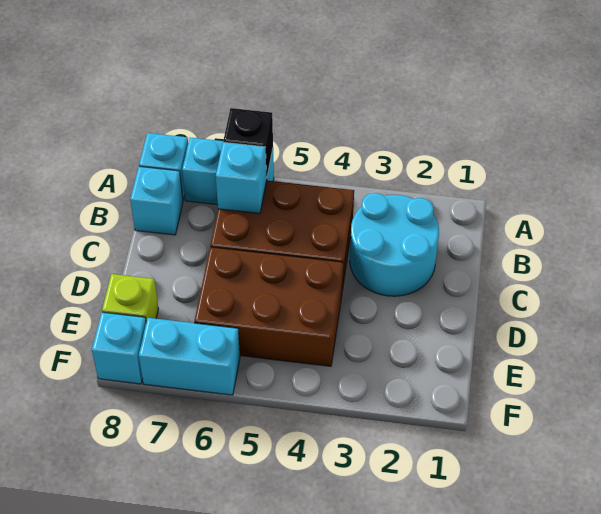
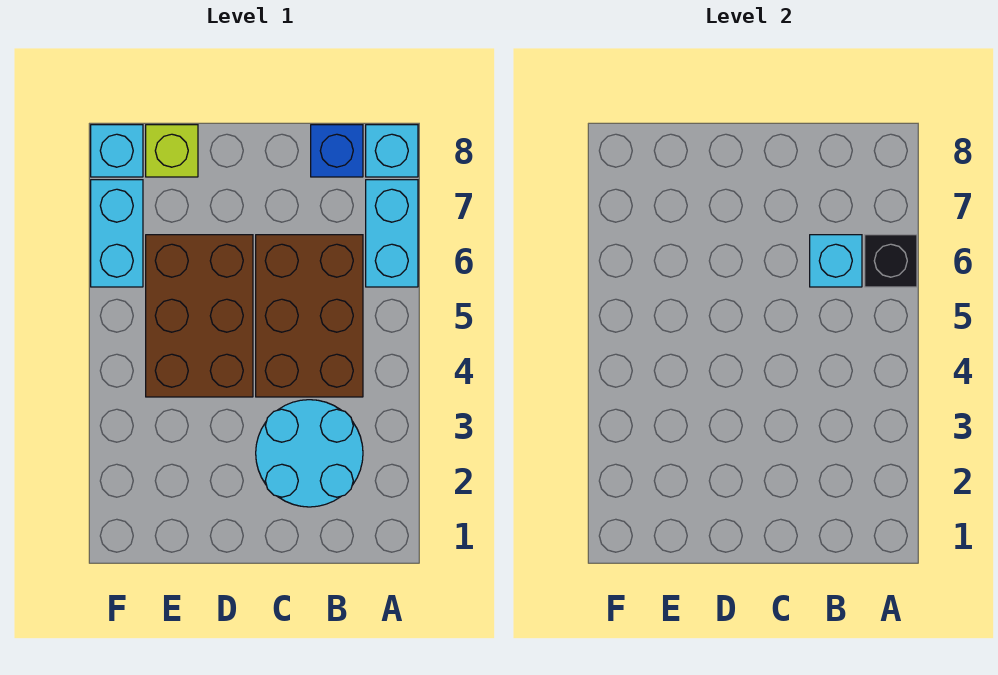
cyan brick B8 level 1 -> blue brick B8 level 1

